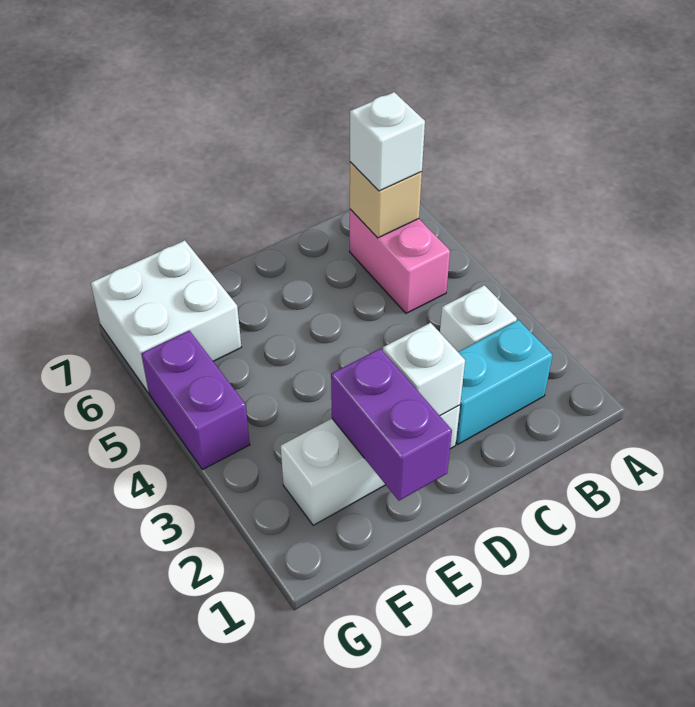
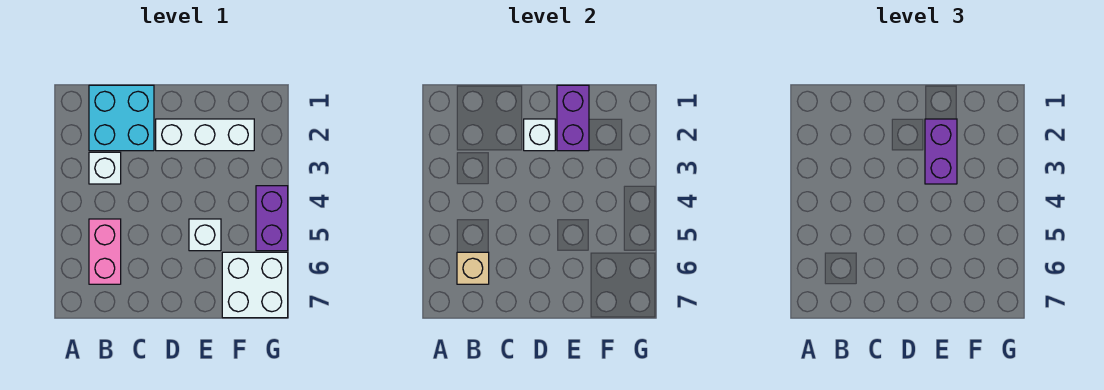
cyan brick B2:C2 level 1 -> cyan brick B1:C2 level 1
white brick B6 level 3 -> white brick E5 level 1
none -> purple brick E2:E3 level 3

